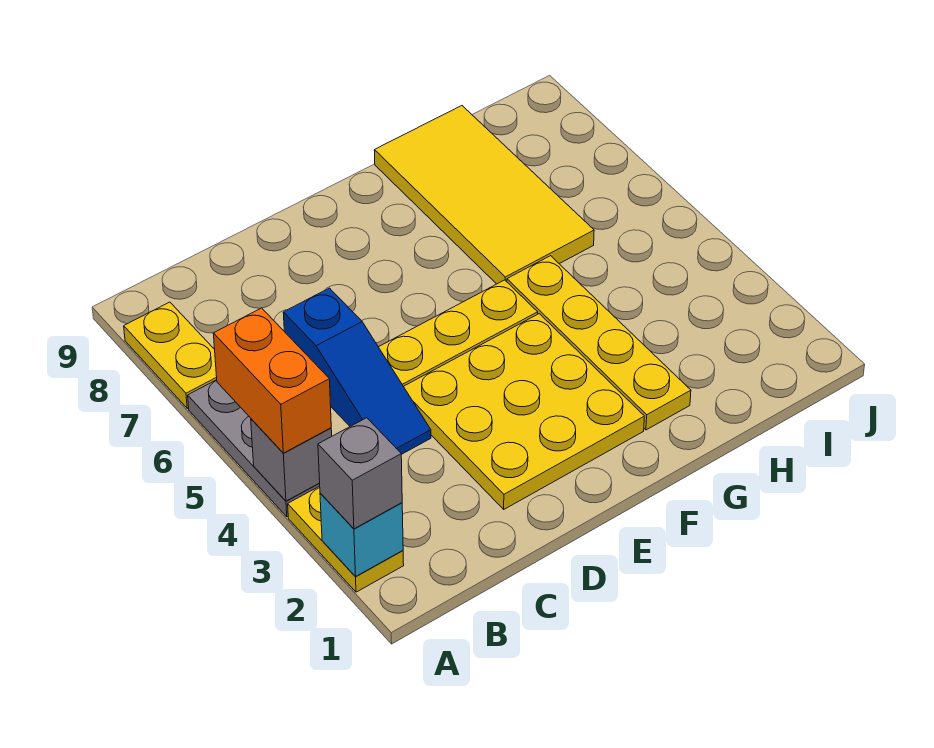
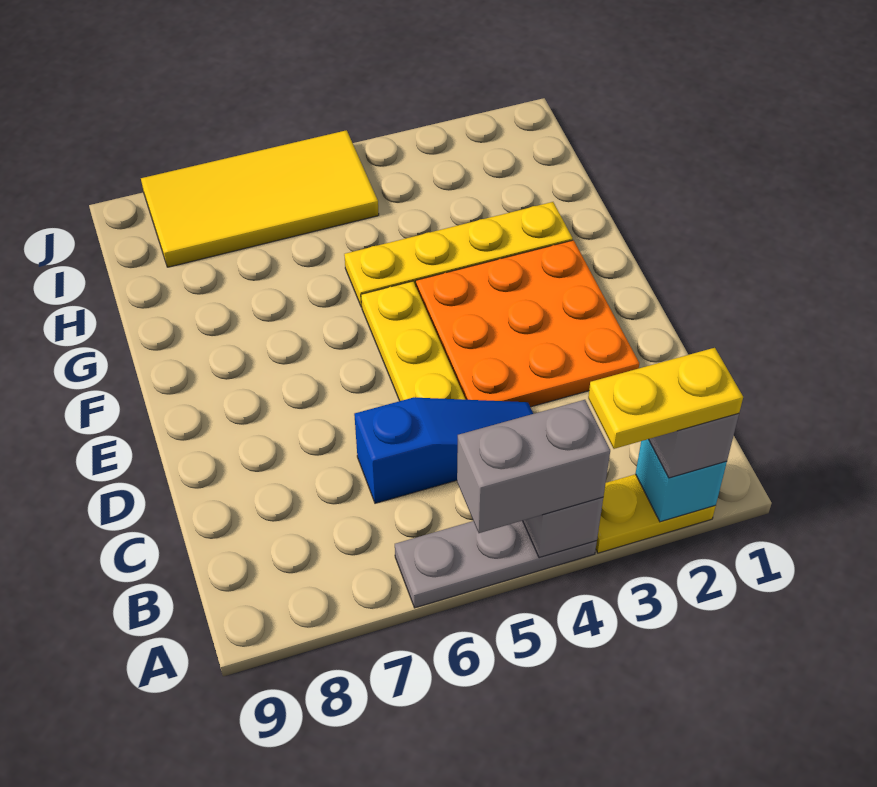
orange brick A4:A5 level 3 -> grey brick A4:A5 level 3
yellow plate A7:A8 level 1 -> yellow plate A2:A3 level 4
yellow plate D2:F4 level 1 -> orange plate D2:F4 level 1
yellow tile G6:H9 level 1 -> yellow tile I5:J8 level 1

